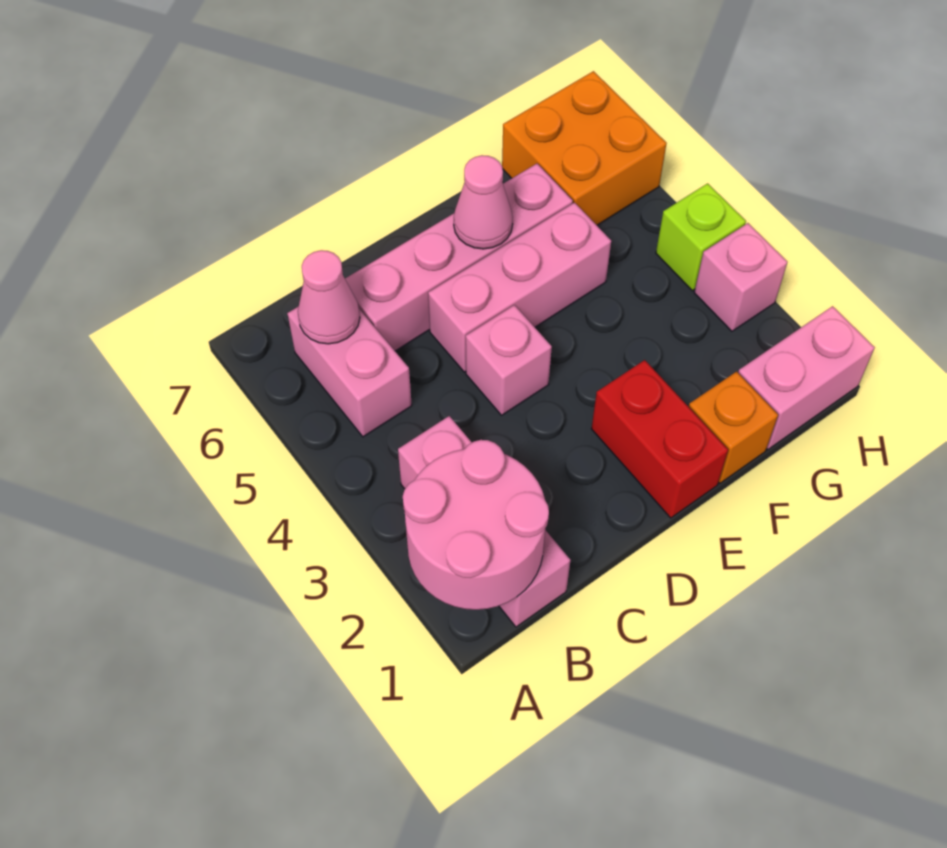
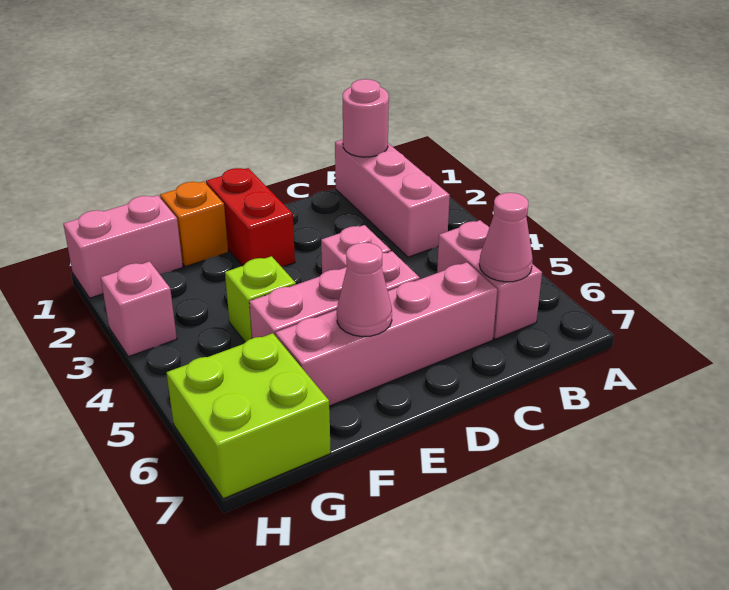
pink round brick A1:B2 level 2 -> pink round brick B1 level 2
orange brick G6:H7 level 1 -> lime brick G6:H7 level 1
lime brick H4 level 1 -> lime brick F4 level 1

